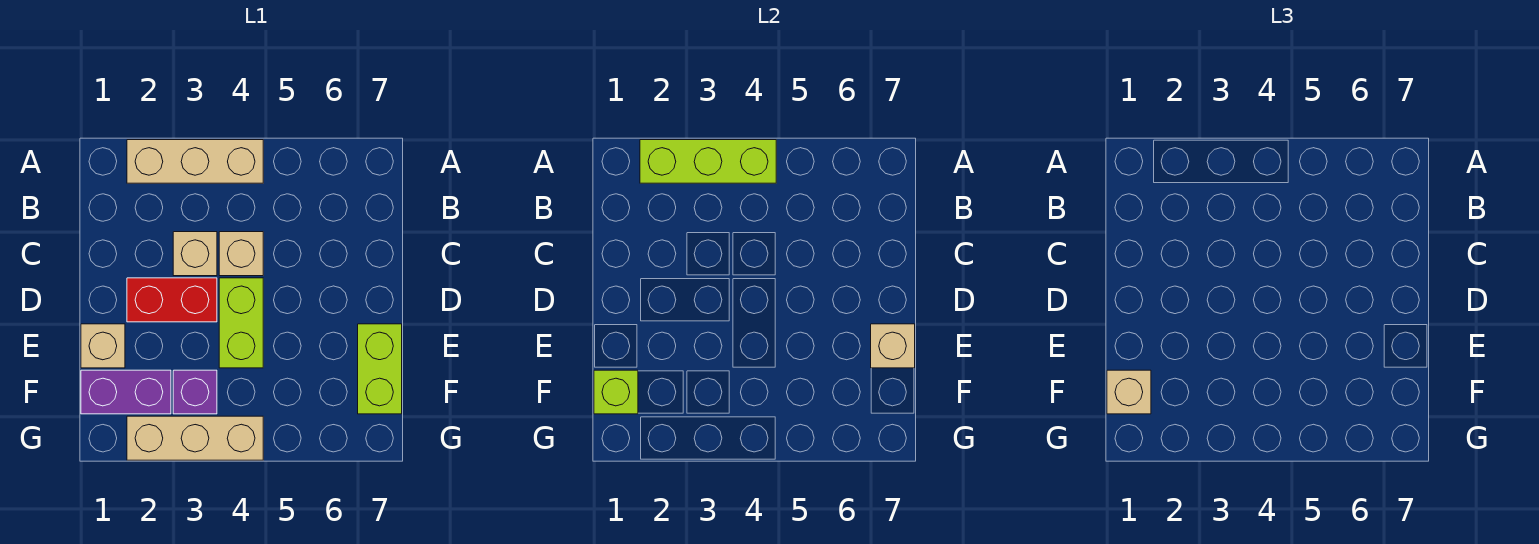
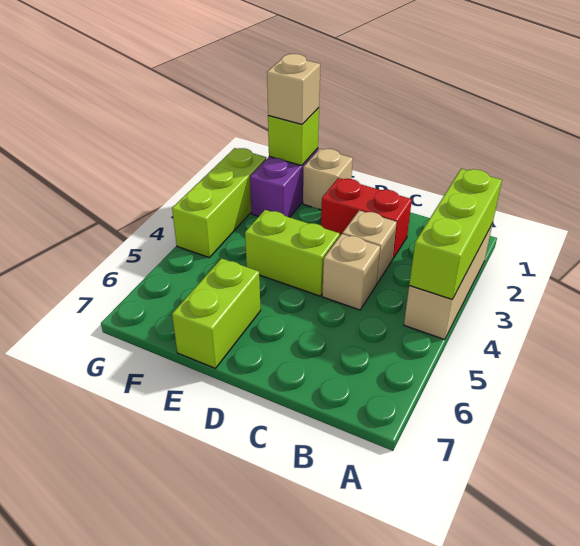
red brick D2:D3 level 1 -> red brick C2:D2 level 1
lime brick E7:F7 level 1 -> lime brick E6:E7 level 1
tan brick E7 level 2 -> none
purple brick F3 level 1 -> none
tan brick G2:G4 level 1 -> lime brick G2:G4 level 1

